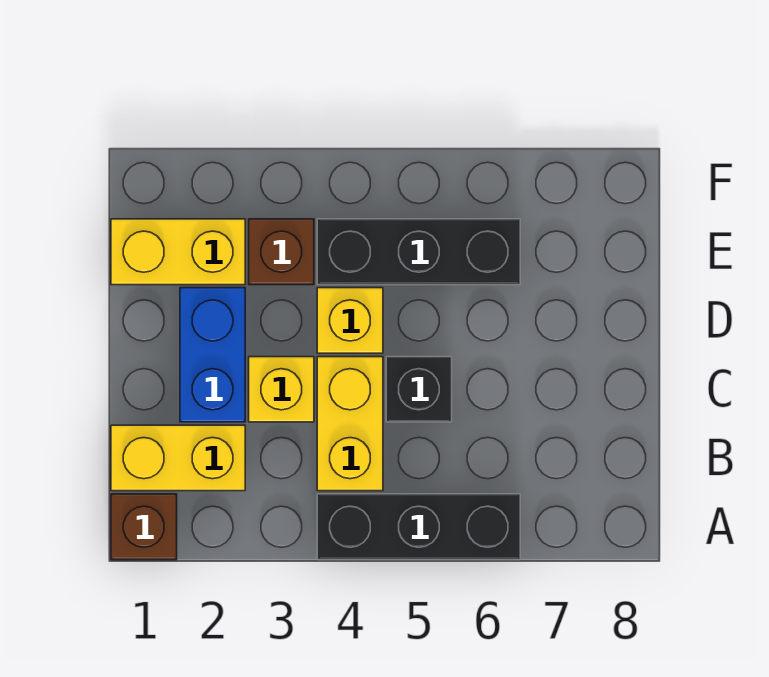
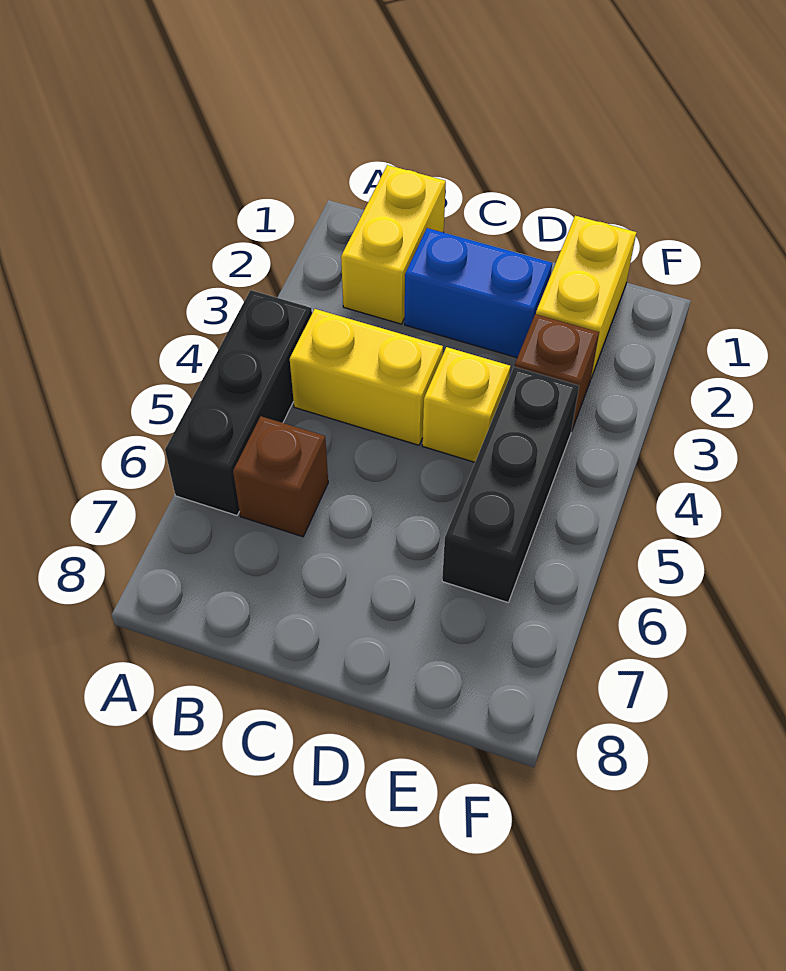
brown brick A1 level 1 -> brown brick B6 level 1
yellow brick C3 level 1 -> none
black brick C5 level 1 -> none

